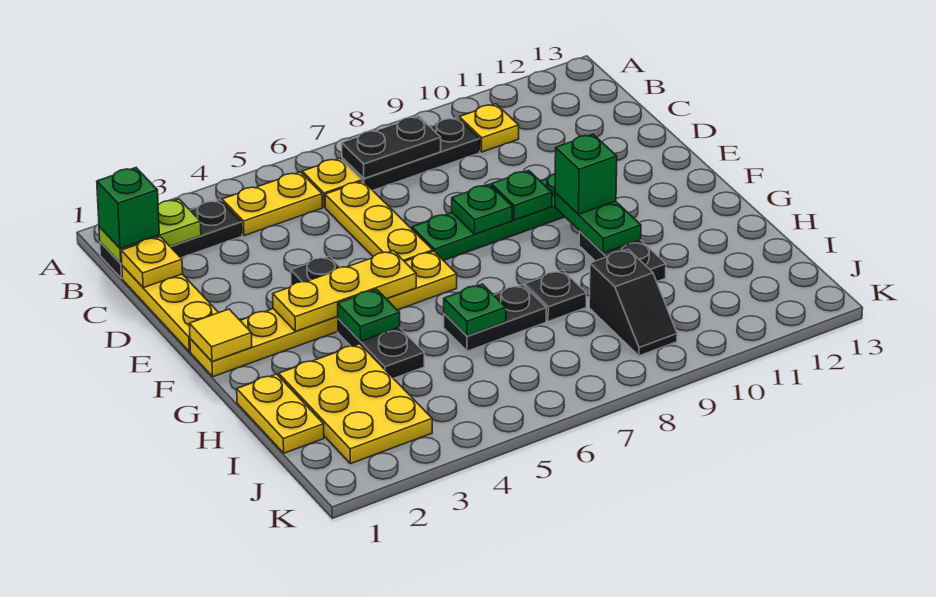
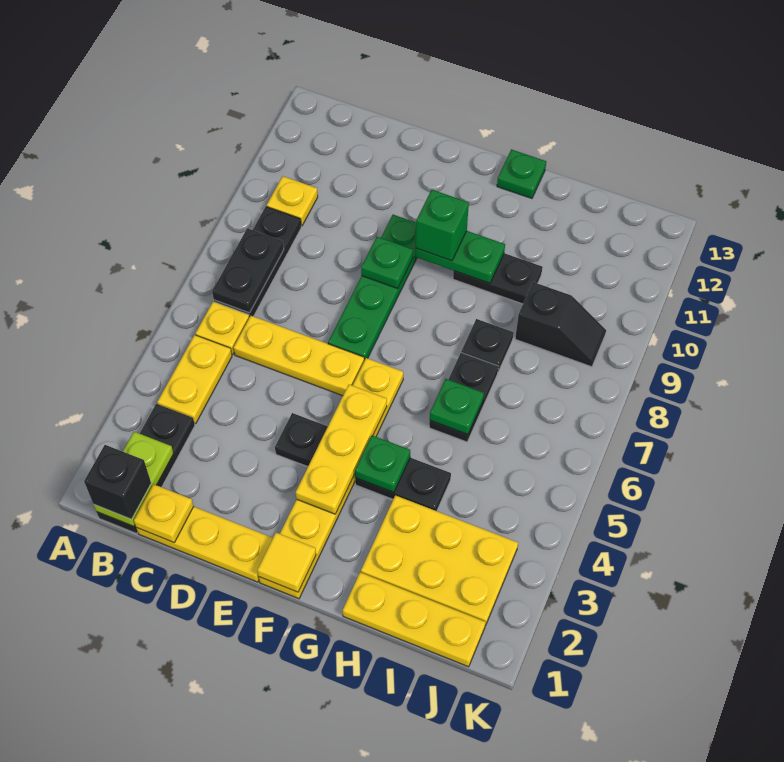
green brick B1 level 3 -> black brick B1 level 3
green plate E8 level 2 -> green plate G13 level 1
yellow plate H1:I1 level 1 -> yellow plate H1:J1 level 1

